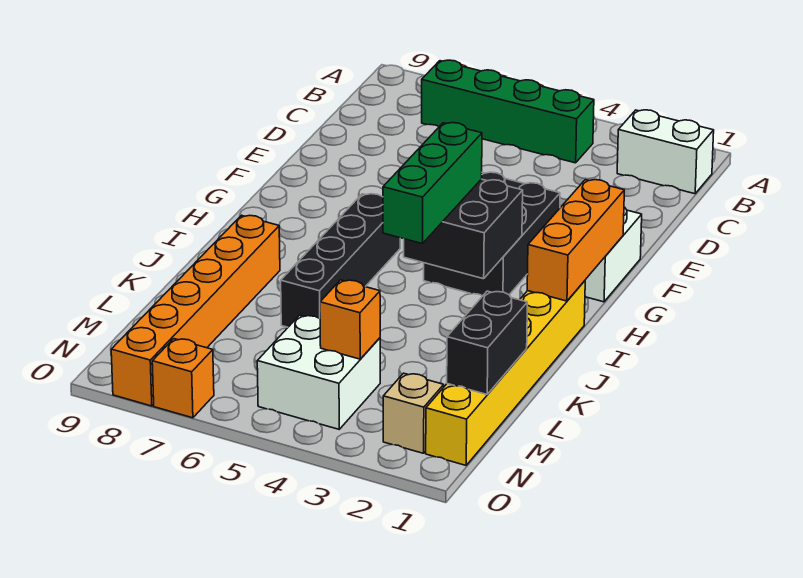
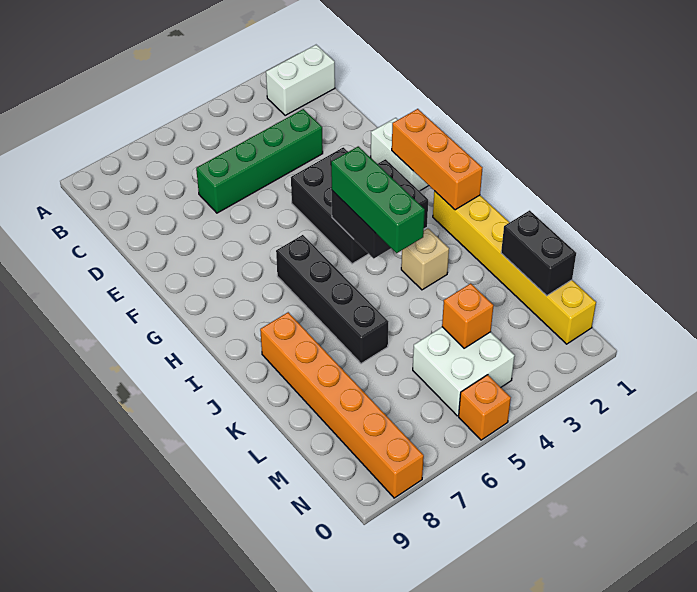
green brick B4:B7 level 1 -> green brick D3:D6 level 1
tan brick N2 level 1 -> tan brick J3 level 1
orange brick O7 level 1 -> orange brick O5 level 1

